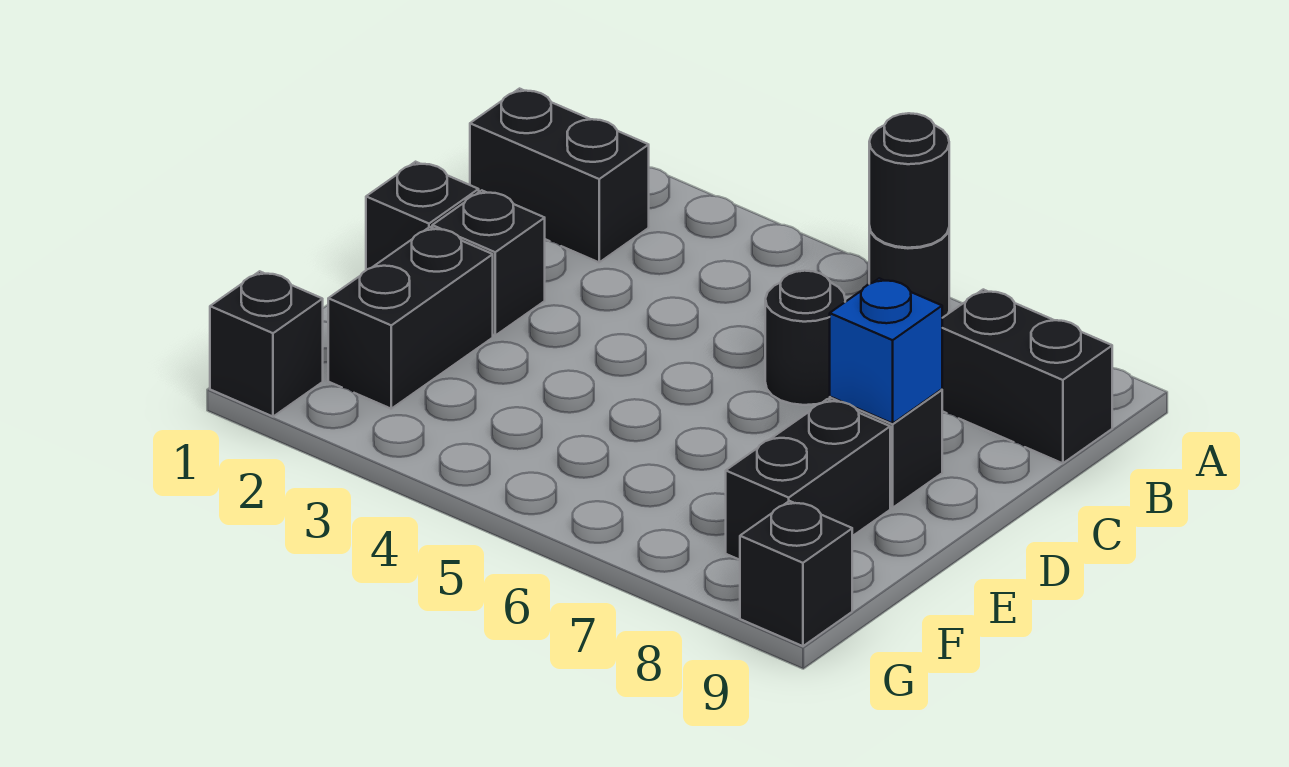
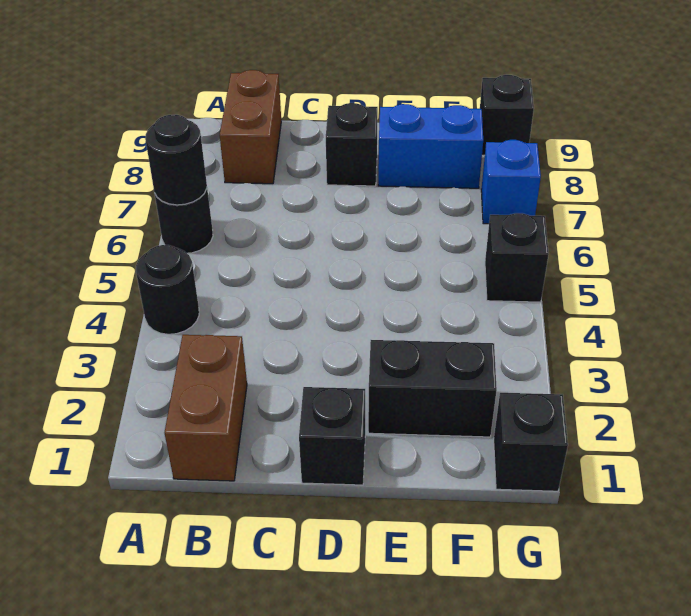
black brick B1:B2 level 1 -> brown brick B1:B2 level 1
black brick B8:B9 level 1 -> brown brick B8:B9 level 1
black round brick C6 level 1 -> black round brick A4 level 1
black brick D2 level 1 -> black brick G5 level 1
blue brick D8 level 2 -> blue brick G7 level 1
black brick E8:F8 level 1 -> blue brick E8:F8 level 1

